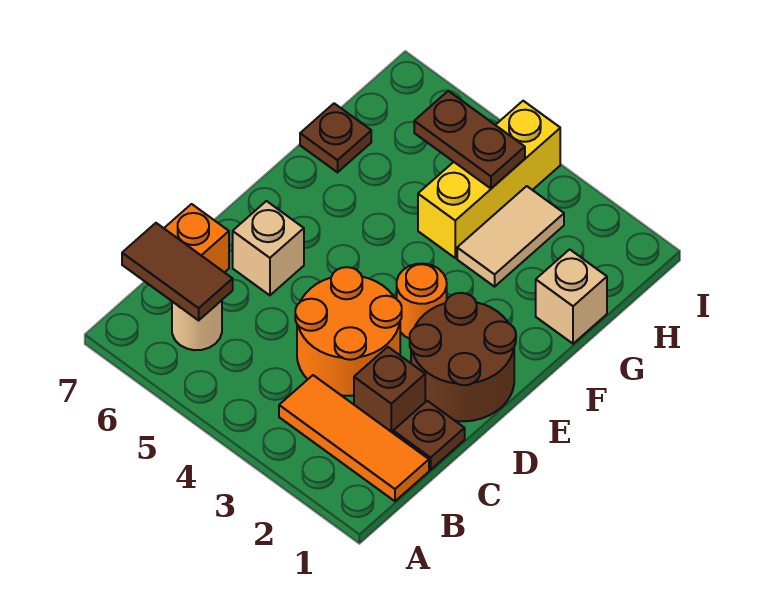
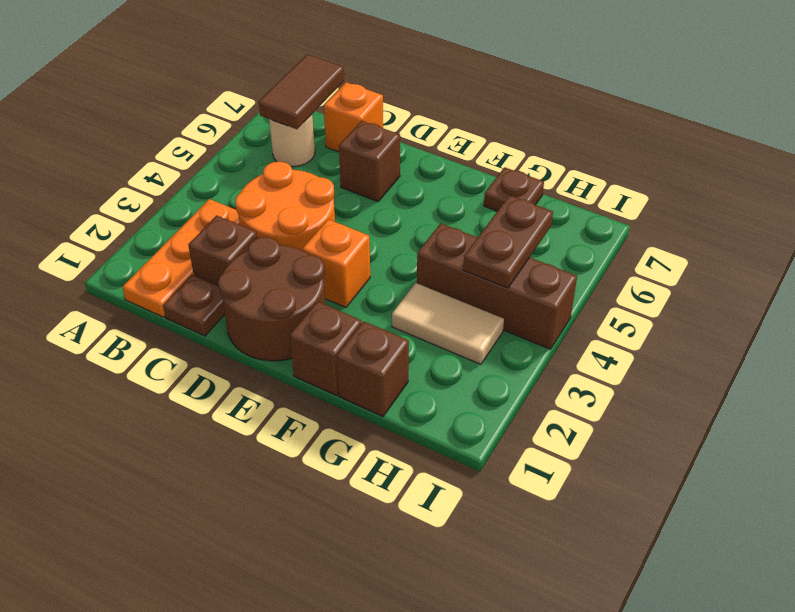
orange tile B1:B3 level 1 -> orange plate B1:B3 level 1
tan brick D6 level 1 -> brown brick D6 level 1
orange round brick E3 level 1 -> orange brick E3 level 1
none -> brown brick F1 level 1
tan brick G1 level 1 -> brown brick G1 level 1
yellow brick G4:I4 level 1 -> brown brick G4:I4 level 1

